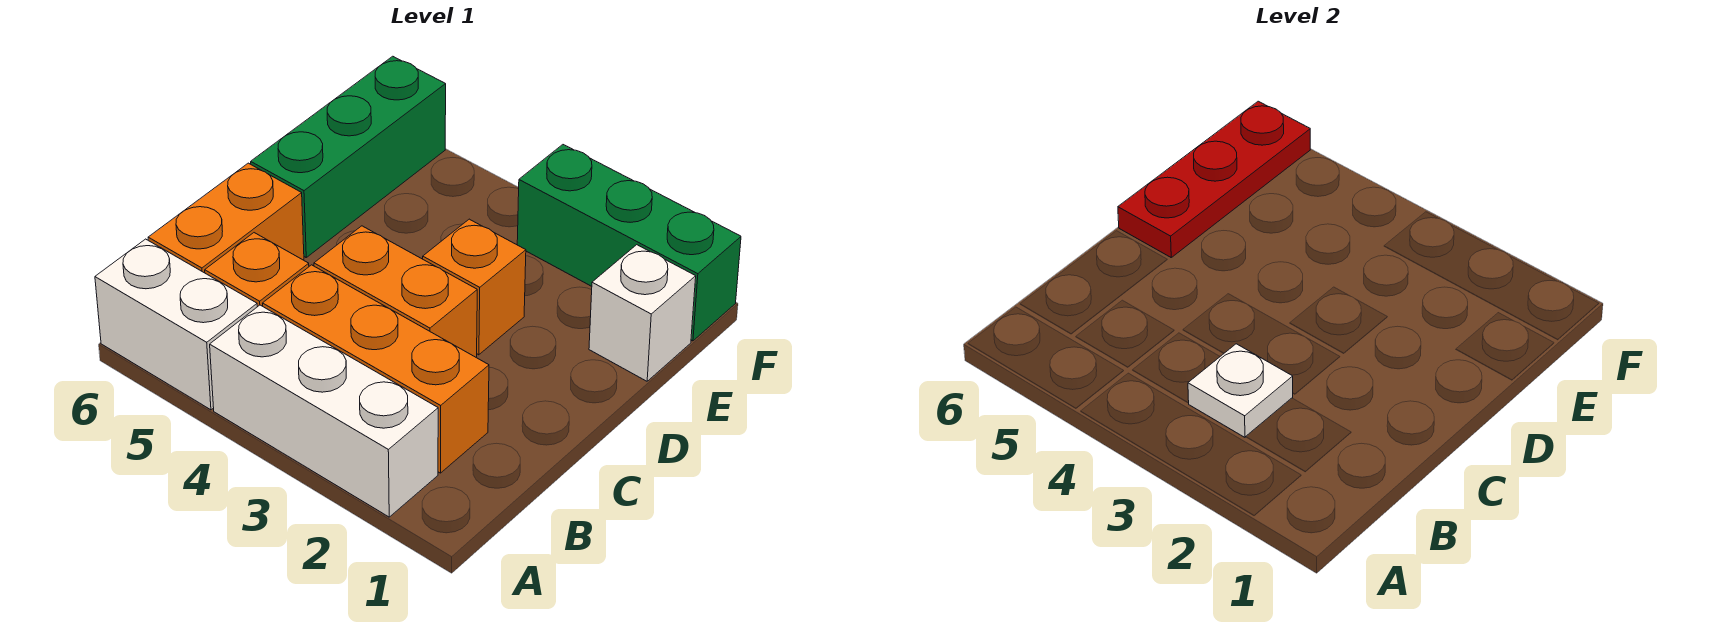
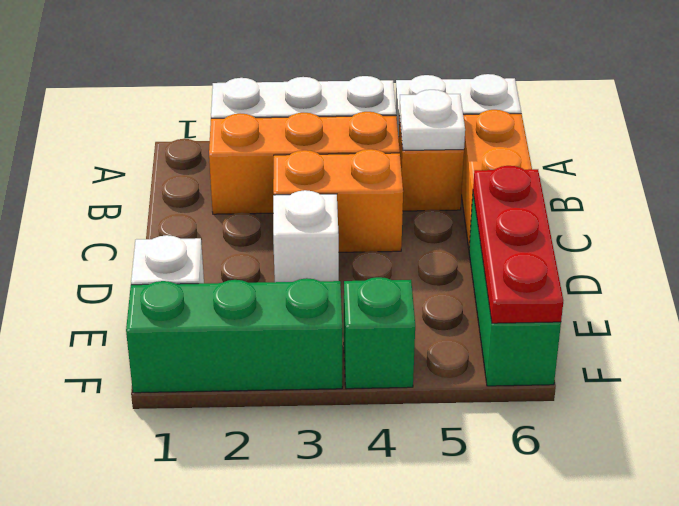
white plate B3 level 2 -> white plate B5 level 2
orange brick D3 level 1 -> white brick D3 level 1
none -> green brick F4 level 1

